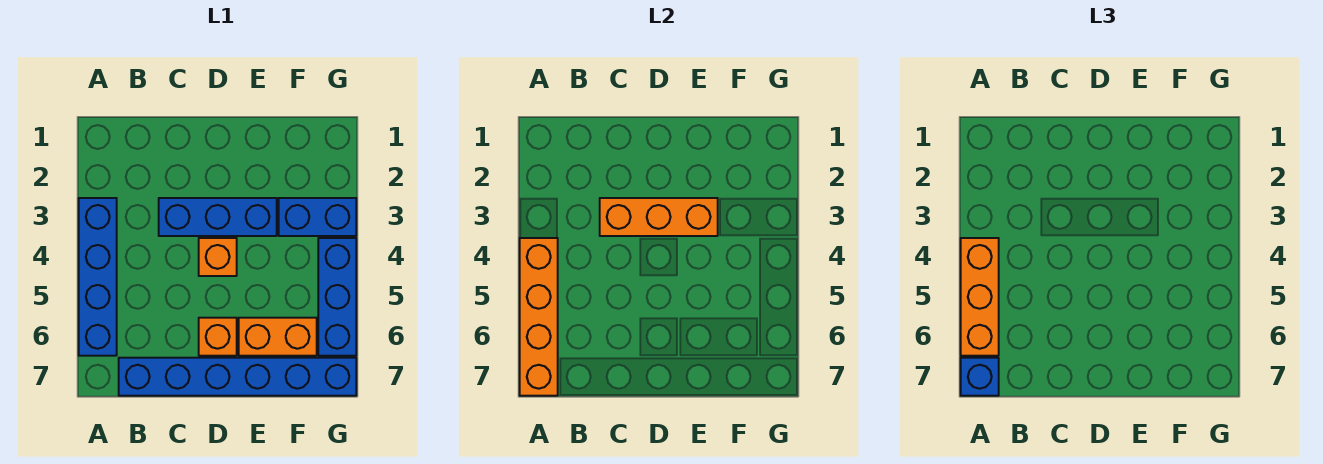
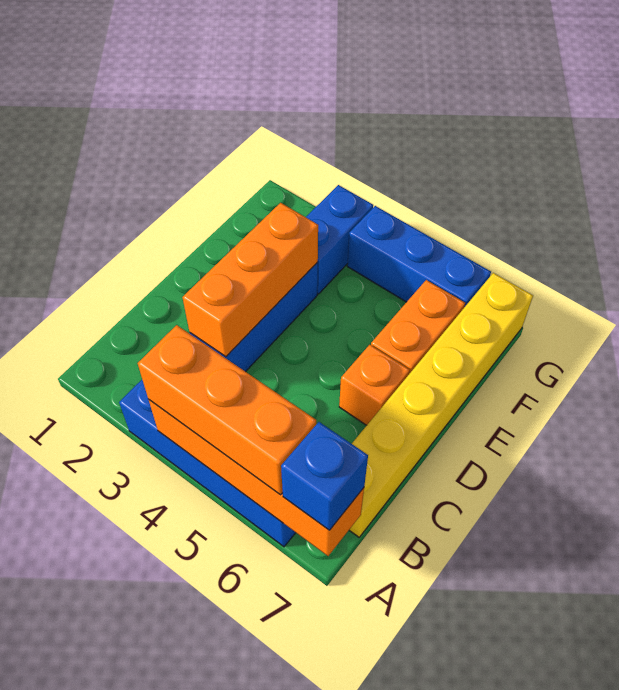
blue brick B7:G7 level 1 -> yellow brick B7:G7 level 1
orange brick D4 level 1 -> none

